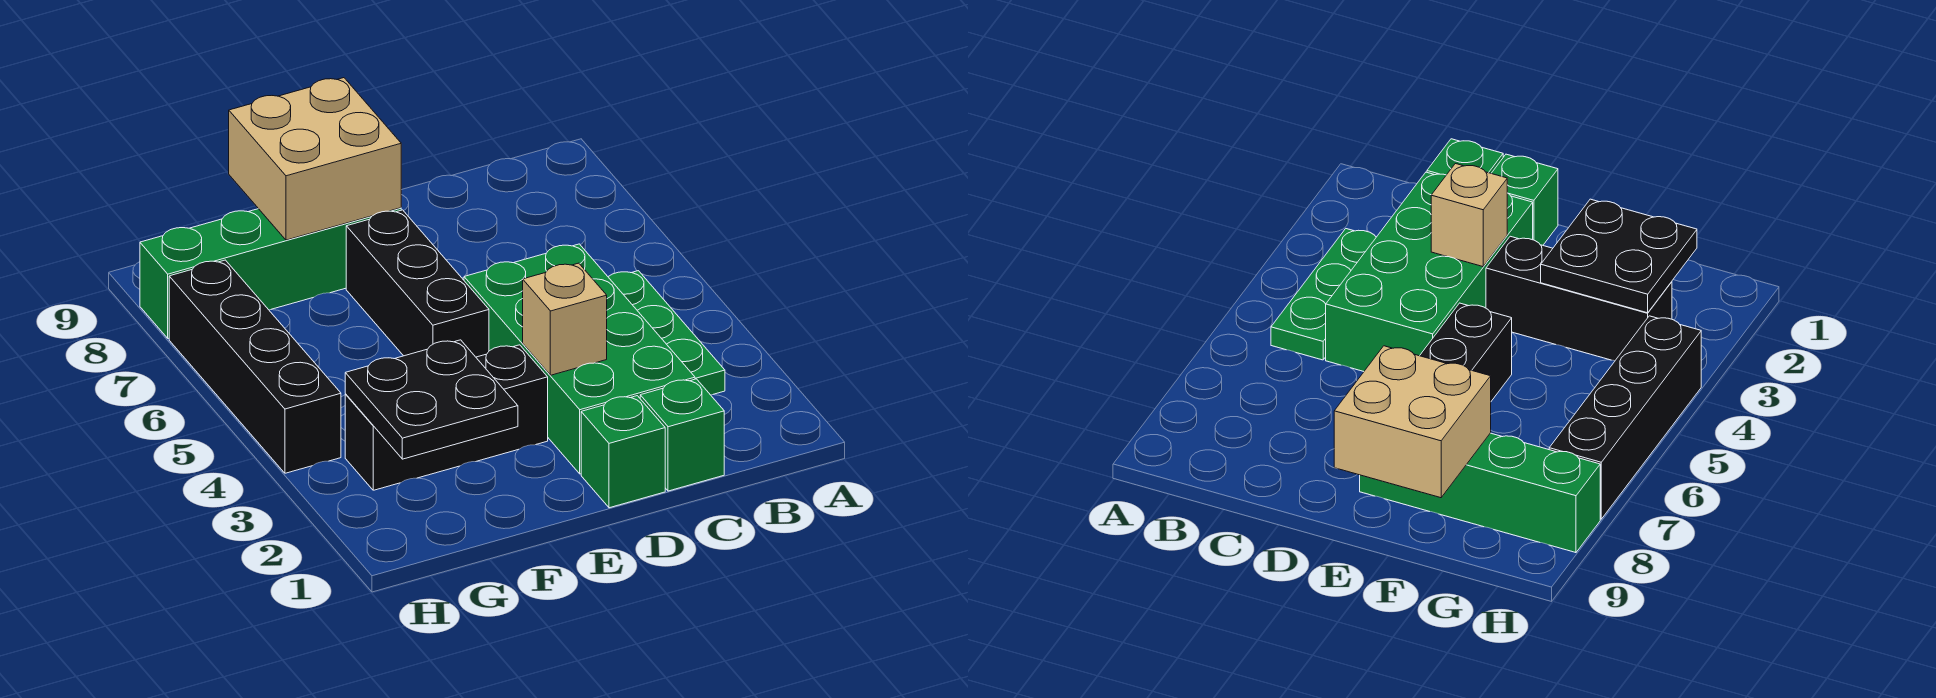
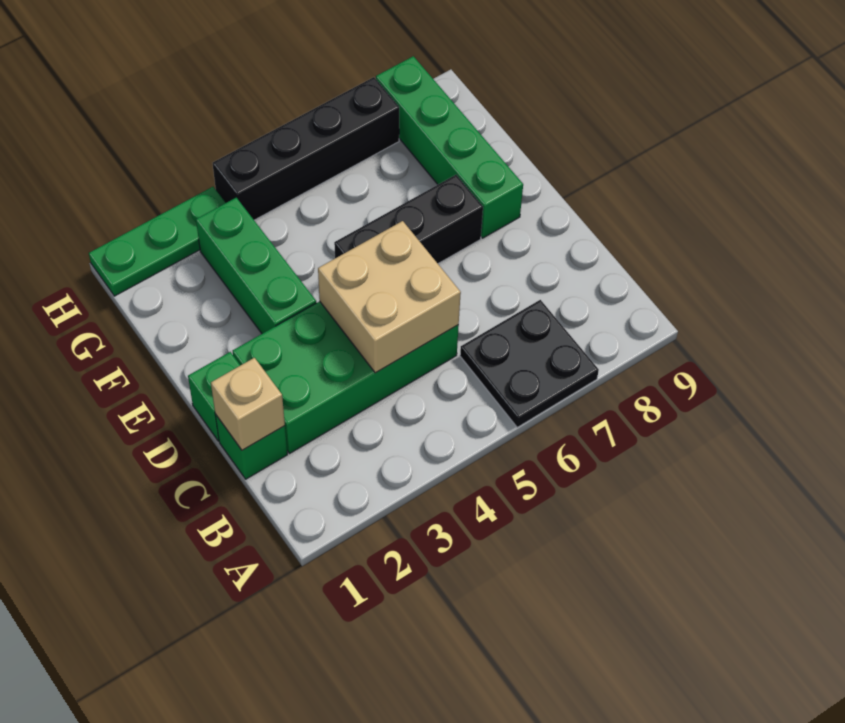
green plate B3:B5 level 1 -> green plate H1:H3 level 1
tan brick D3 level 2 -> tan brick C1 level 2
black brick E3:G3 level 1 -> green brick E3:G3 level 1
tan brick E8:F9 level 2 -> tan brick C4:D5 level 2
black plate F2:G3 level 2 -> black plate A6:B7 level 1

